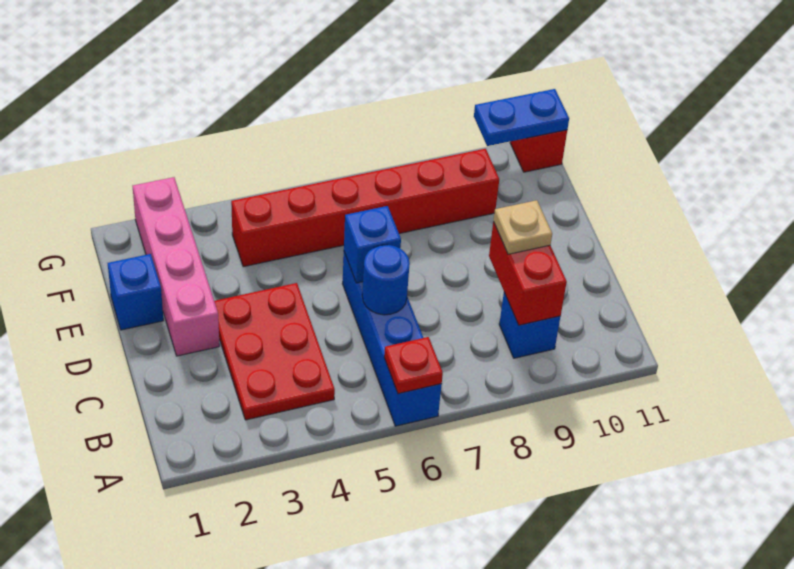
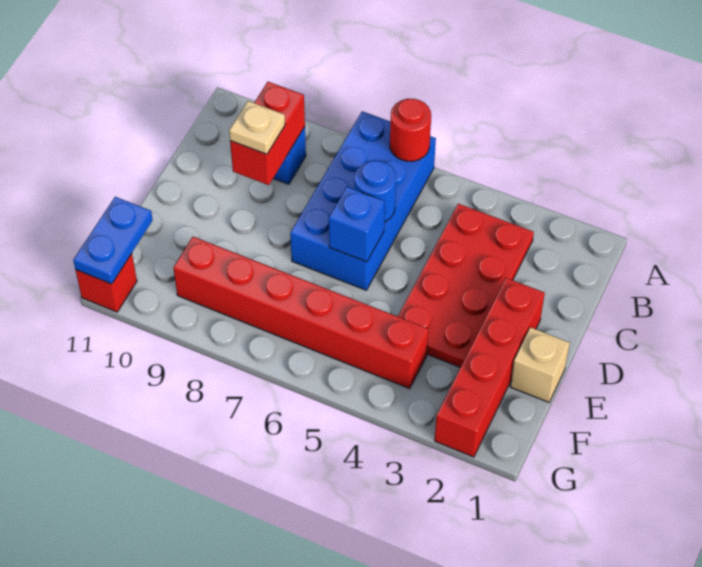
blue brick A6:D6 level 1 -> blue brick A6:D7 level 1
red plate A6 level 2 -> red round brick A6 level 2
red plate B3:D4 level 1 -> red plate B3:E4 level 1
pink brick D2:G2 level 1 -> red brick D2:G2 level 1
blue brick E1 level 1 -> tan brick E1 level 1
blue plate G10:G11 level 2 -> blue plate F11:G11 level 2

